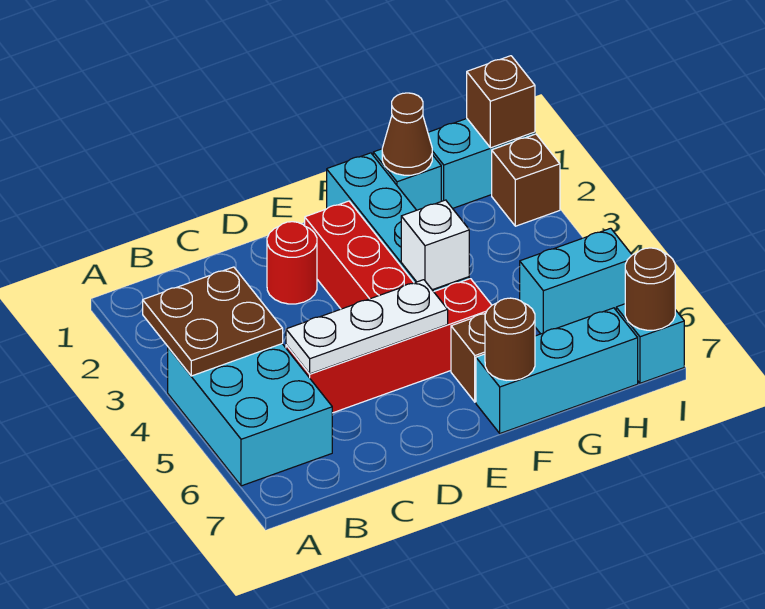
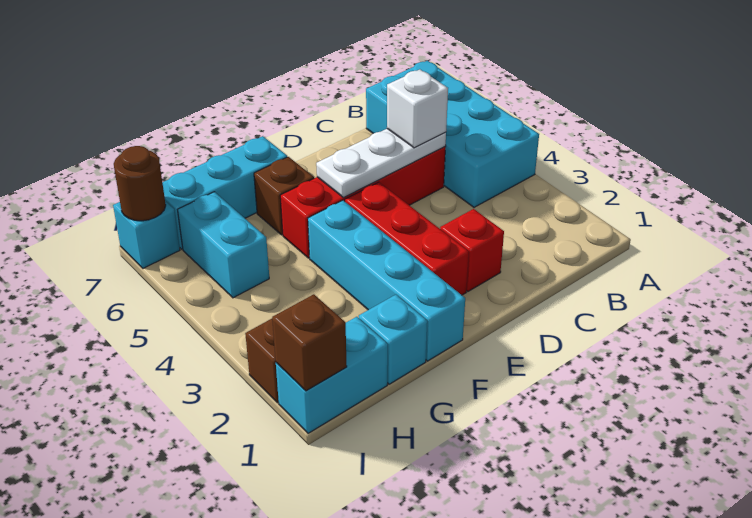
brown plate A3:B4 level 2 -> none
cyan brick A4:B6 level 1 -> cyan brick A4:B7 level 1
red round brick D2 level 1 -> red brick D2 level 1
white brick F4 level 2 -> white brick C5 level 3
brown round brick F7 level 2 -> none
brown cone G1 level 2 -> none
cyan brick H5:I5 level 1 -> cyan brick H5:H6 level 1

